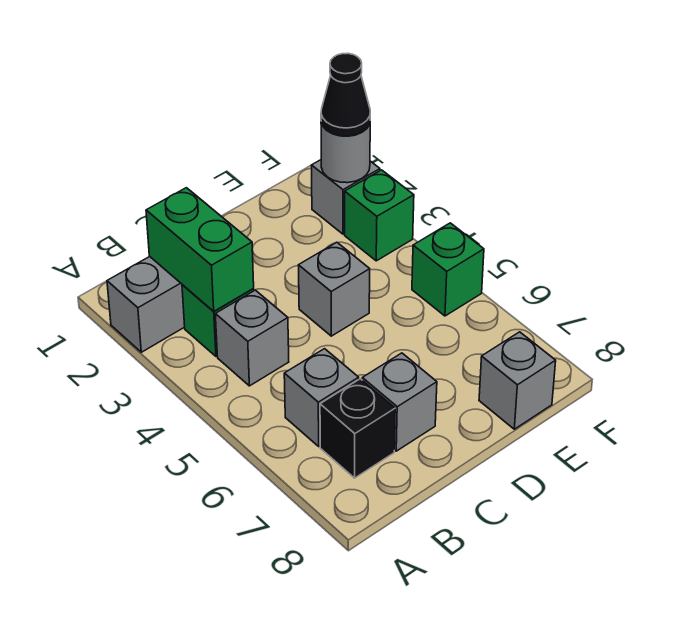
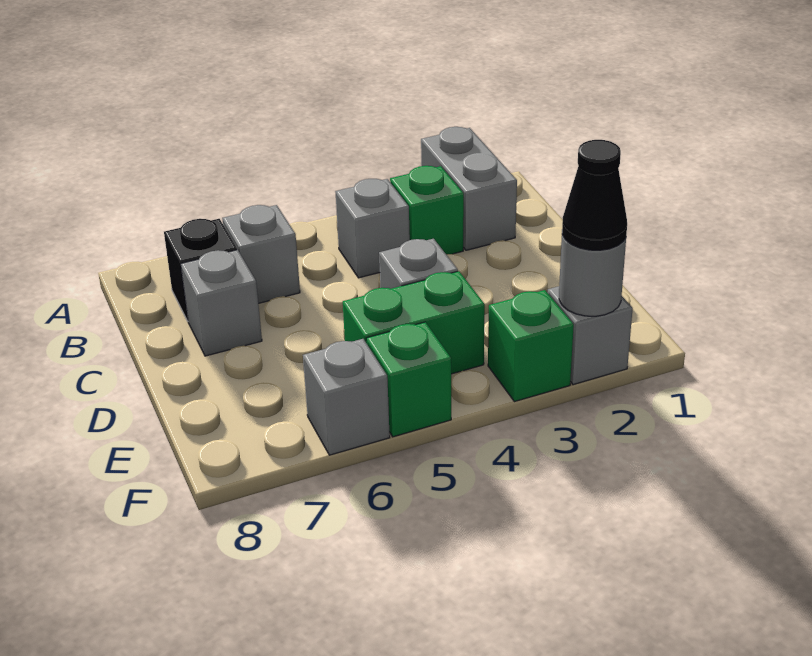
green brick B2:B3 level 2 -> green brick E4:E5 level 1
grey brick E8 level 1 -> grey brick F6 level 1

